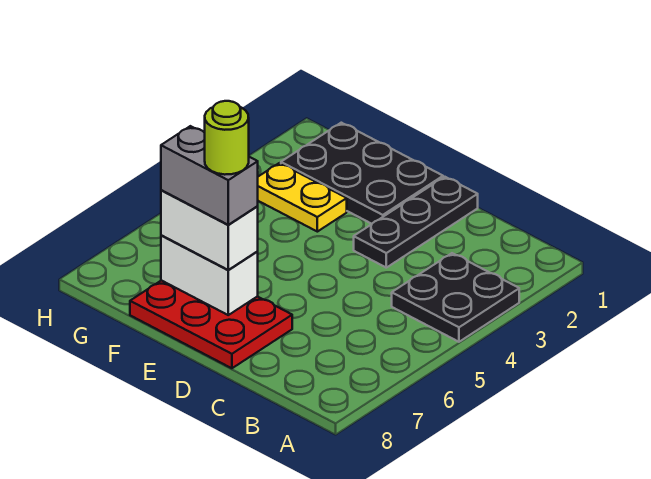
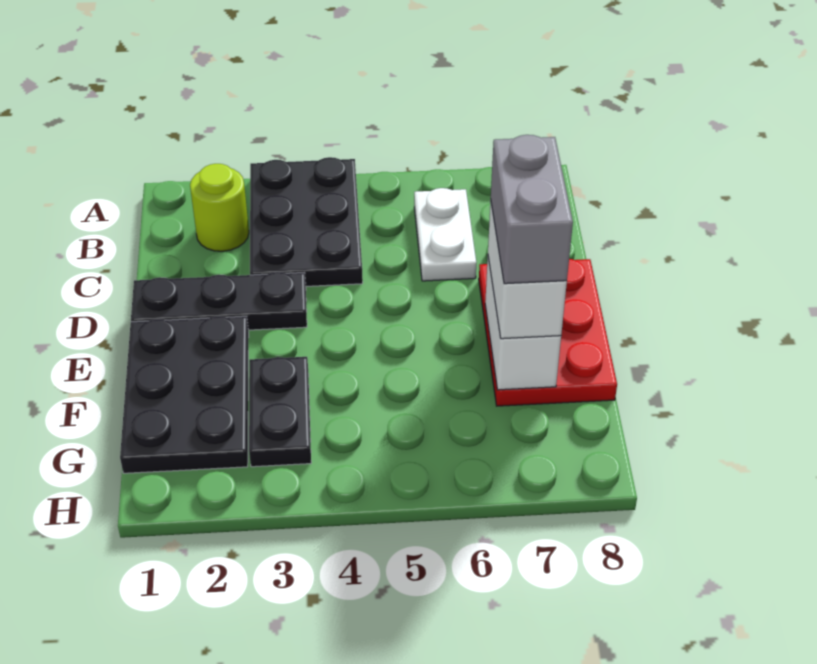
black plate A3:B4 level 1 -> black plate A3:C4 level 1
none -> white plate B6:C6 level 1
lime round brick E7 level 5 -> lime round brick B2 level 1
yellow plate F3:G3 level 1 -> black plate F3:G3 level 1

